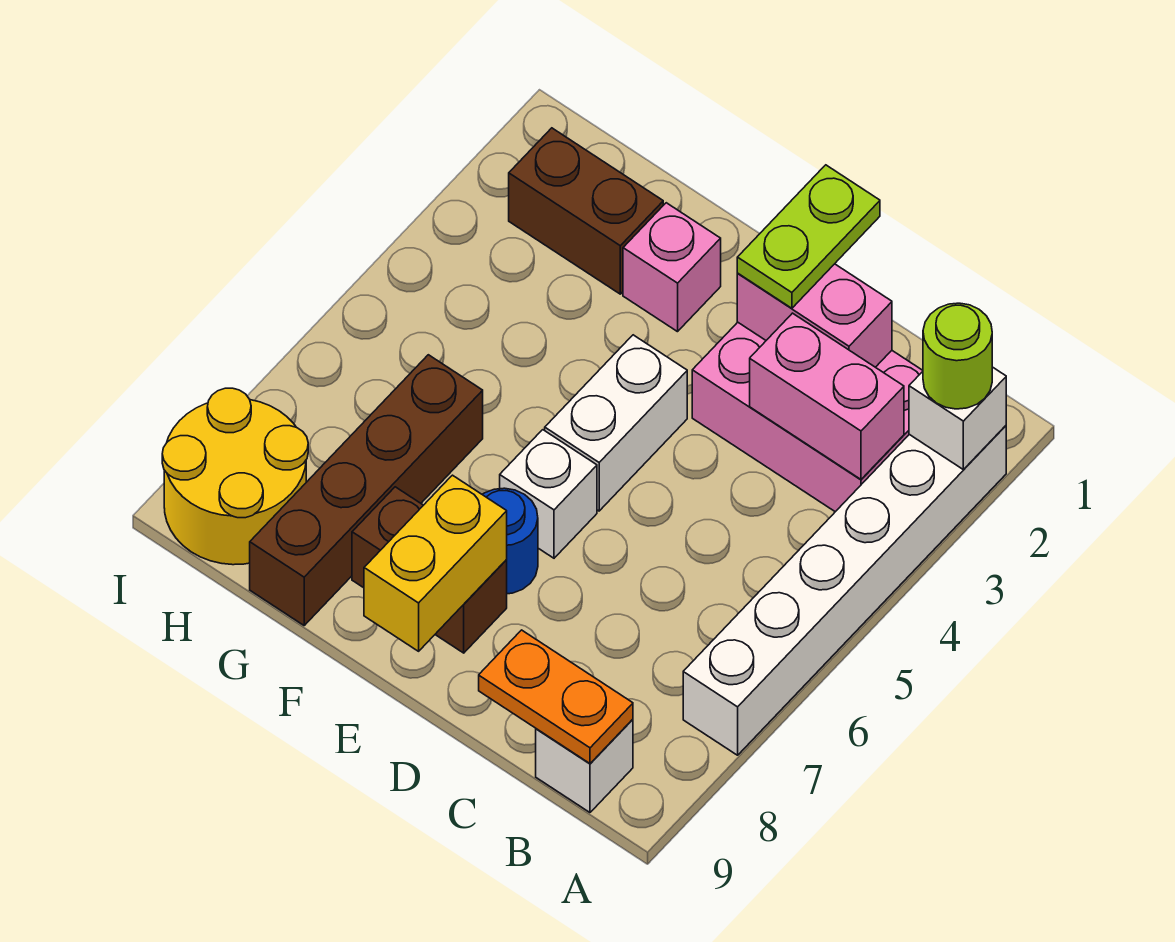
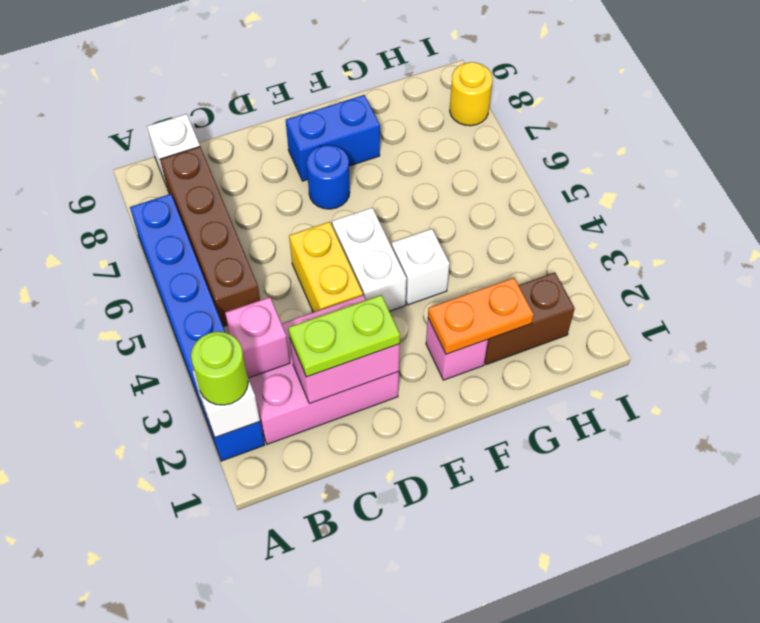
white brick A2:A7 level 1 -> blue brick A2:A7 level 1
pink brick B3:C3 level 2 -> pink brick B3 level 2
orange plate B9:C9 level 2 -> orange plate F2:G2 level 2
lime plate D1:D2 level 3 -> lime plate C2:D2 level 3
white brick E6 level 1 -> white brick F4 level 1
brown brick E8:F8 level 1 -> blue brick E8:F8 level 1
yellow brick E8:E9 level 2 -> yellow brick D4:D5 level 1
brown brick G6:G9 level 1 -> brown brick B5:B8 level 1
yellow round brick H8:I9 level 1 -> yellow round brick I8 level 1

